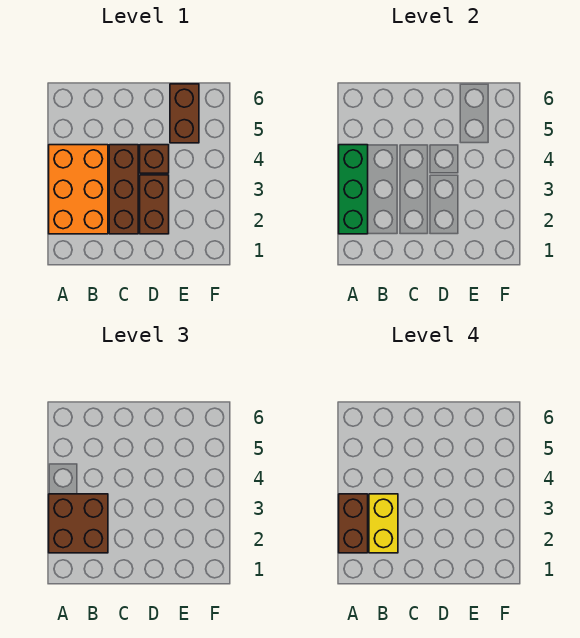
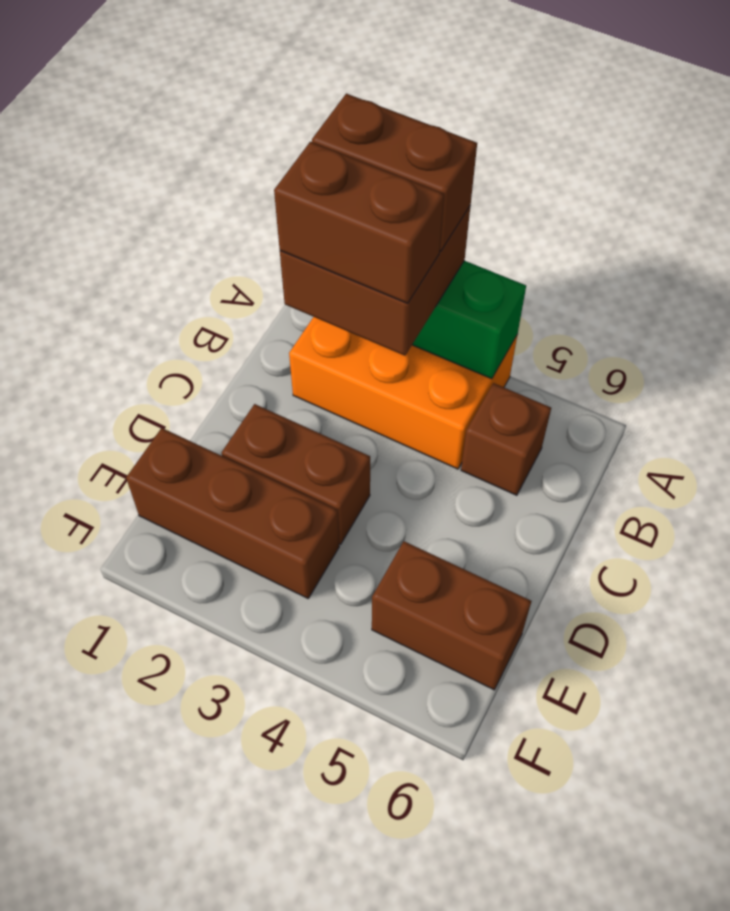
yellow brick B2:B3 level 4 -> brown brick B2:B3 level 4
brown brick C2:C4 level 1 -> brown brick E1:E3 level 1
brown brick D4 level 1 -> brown brick B5 level 1

